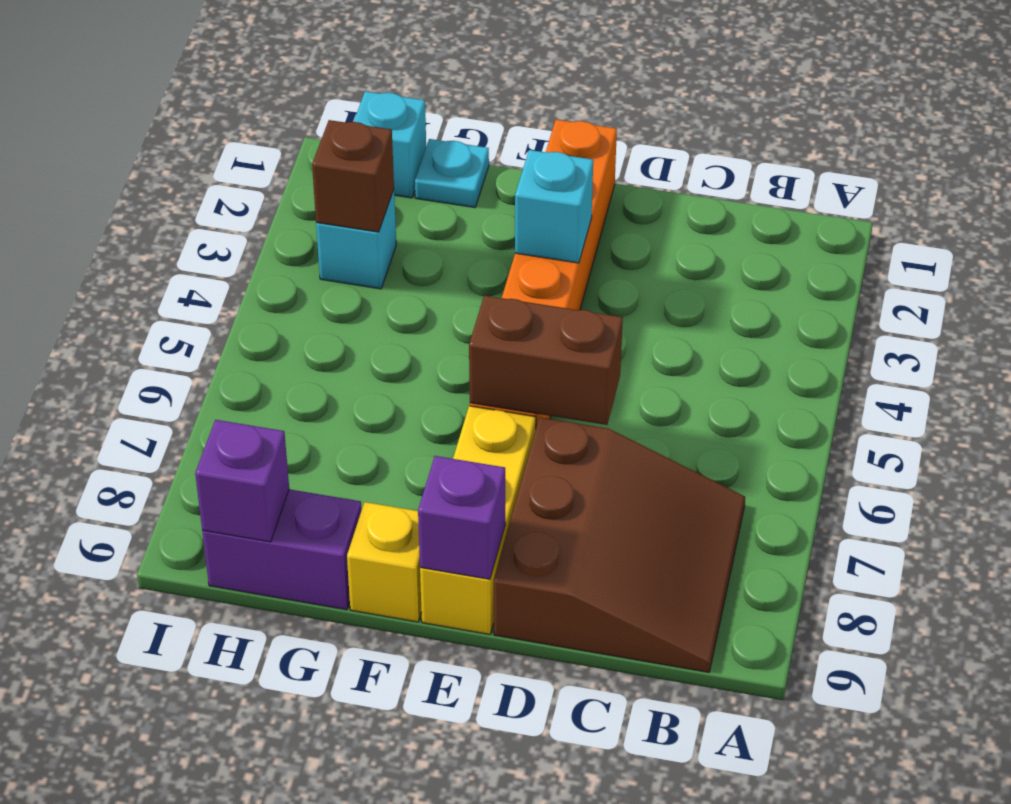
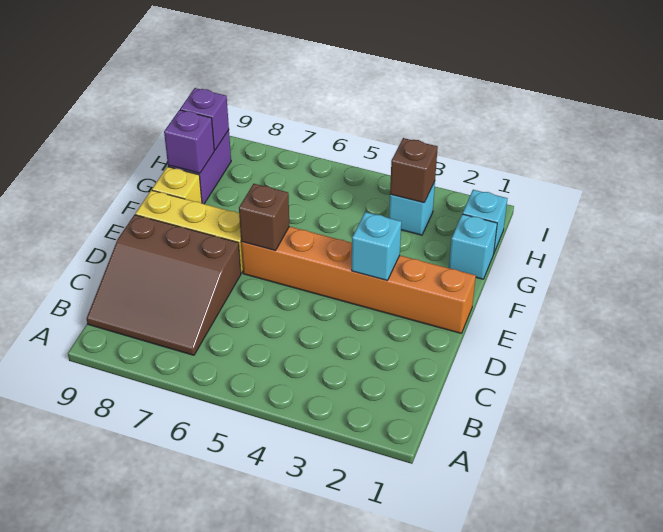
brown brick D6:E6 level 2 -> brown brick E6 level 2
purple brick E9 level 2 -> purple brick G9 level 2
cyan plate G1 level 1 -> cyan brick G1 level 1

